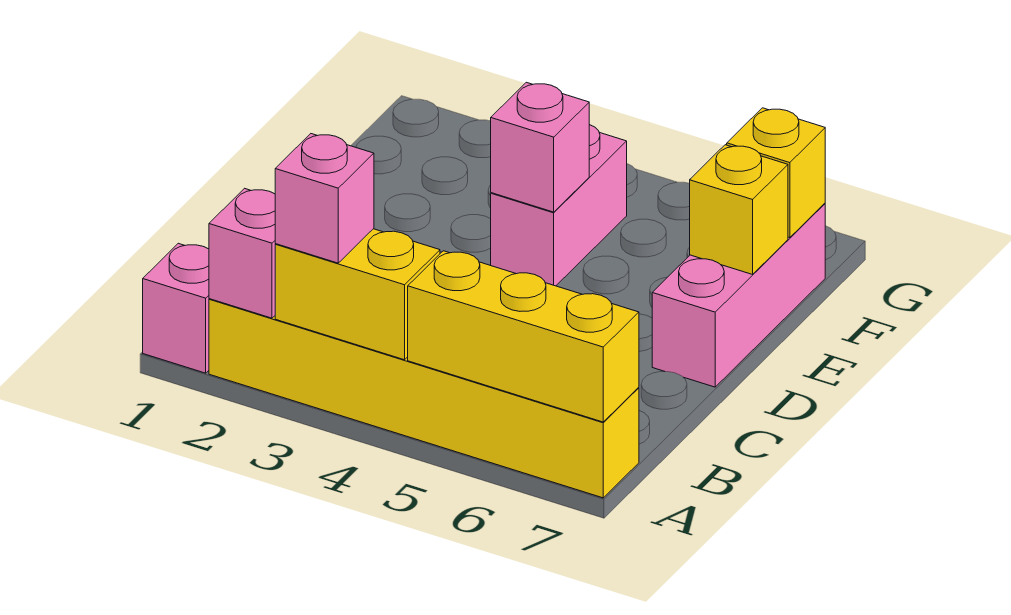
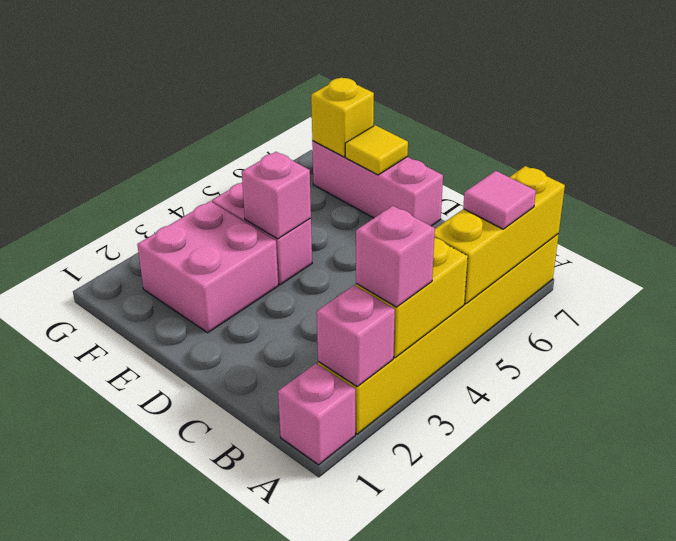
none -> pink tile A6 level 3
none -> pink brick E2:F3 level 1
yellow brick E7 level 2 -> yellow tile E7 level 2

